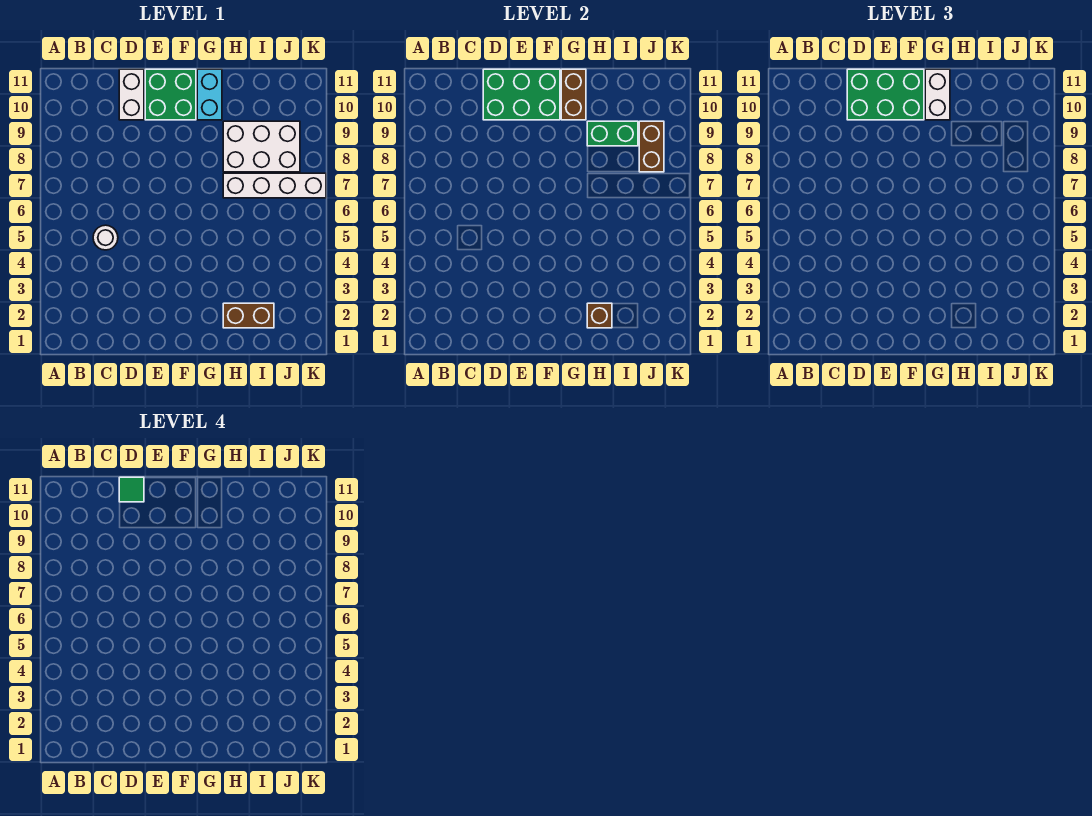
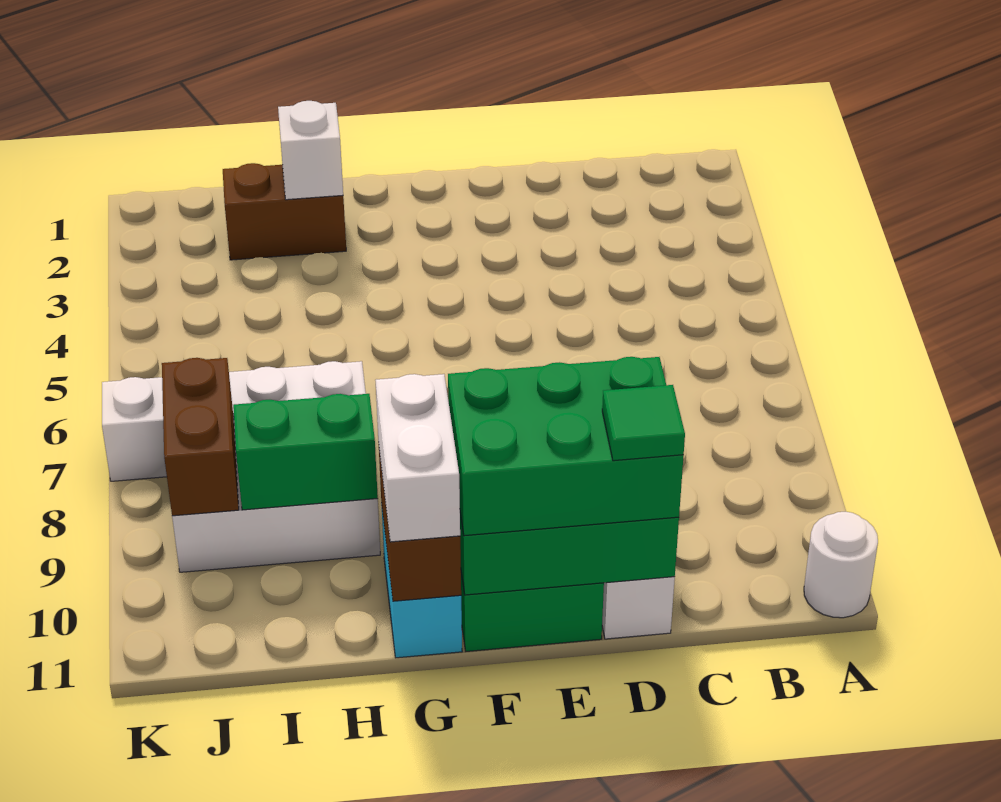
white round brick C5 level 1 -> white round brick A11 level 1
brown brick H2 level 2 -> white brick H2 level 2

